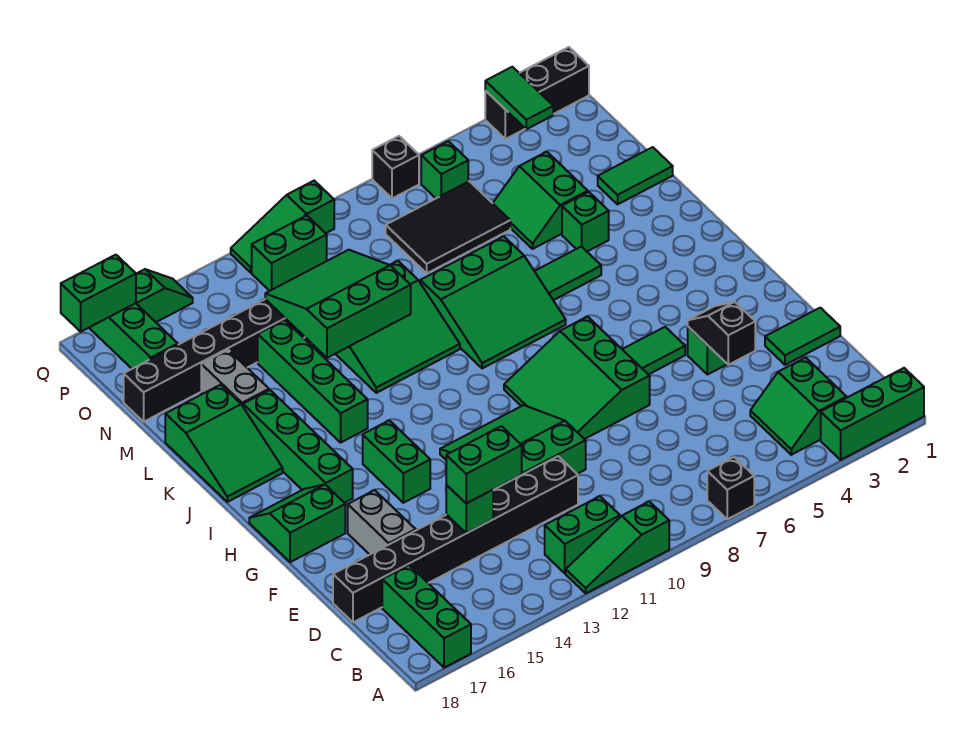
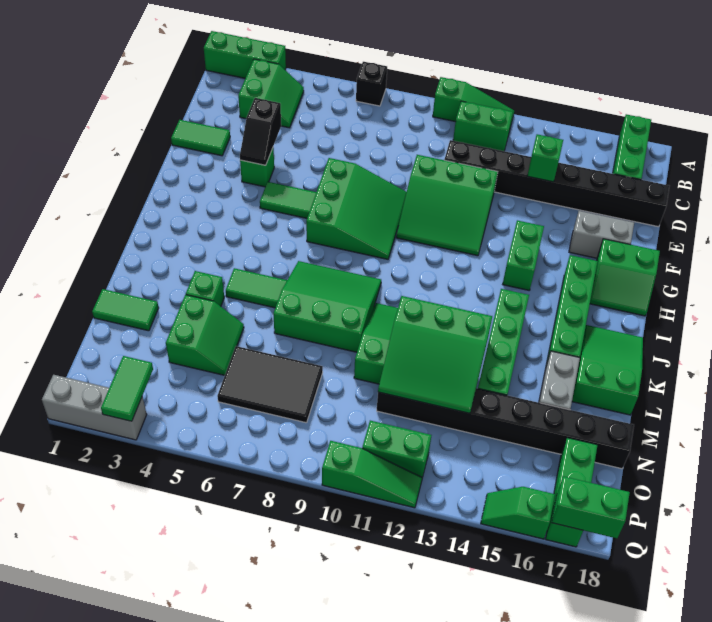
green brick D13:D14 level 3 -> none
grey brick E16:F16 level 1 -> grey brick F16:F17 level 1
green brick P6 level 1 -> none
black brick Q1:Q3 level 1 -> grey brick Q1:Q3 level 1
black brick Q7 level 1 -> none

